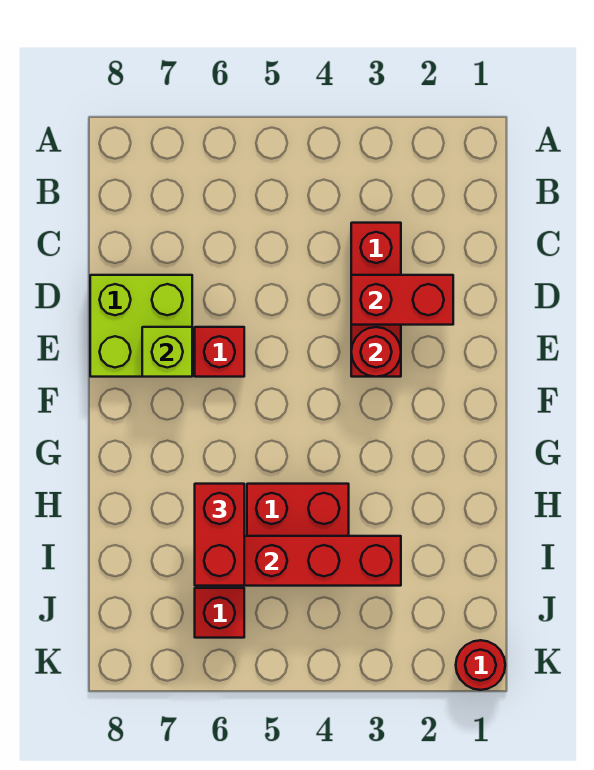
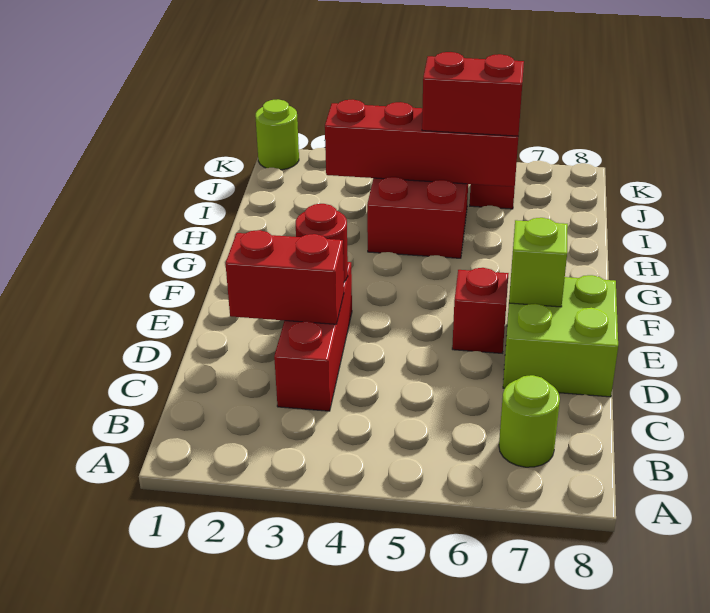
none -> lime round brick B7 level 1
red brick H6:I6 level 3 -> red brick I5:I6 level 3
red round brick K1 level 1 -> lime round brick K1 level 1

